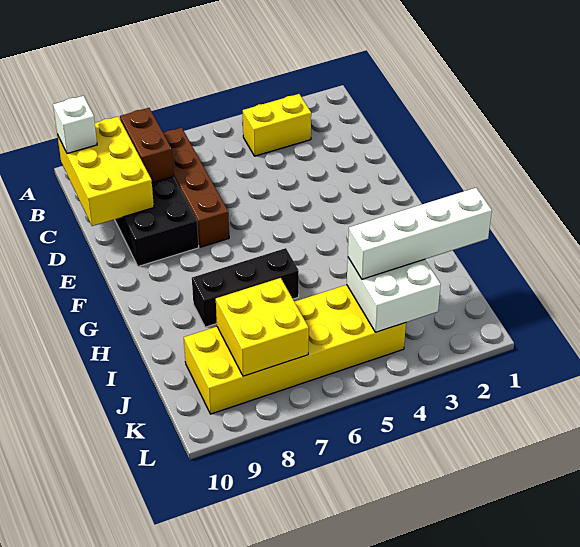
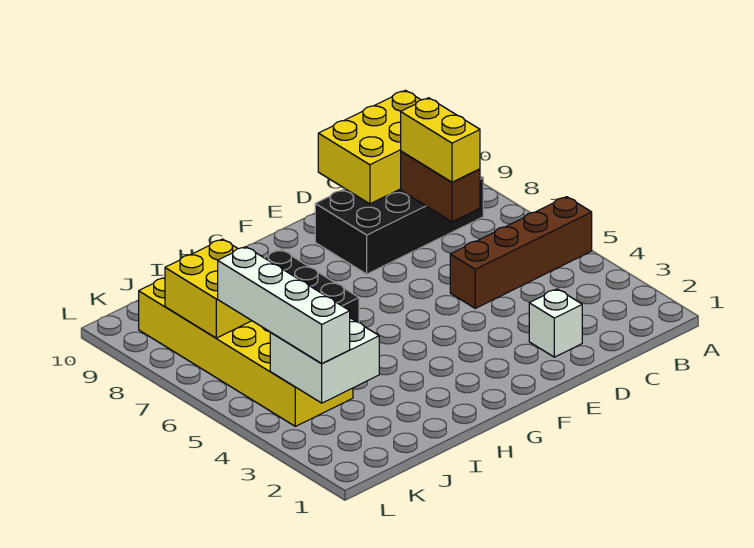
yellow brick B3:B4 level 1 -> yellow brick C7:C8 level 3
brown brick B7:E7 level 1 -> brown brick A5:D5 level 1
brown brick B8:C8 level 2 -> brown brick C7:C8 level 2
white brick B10 level 3 -> white brick D2 level 1
white brick J1:J4 level 3 -> white brick K3:K6 level 3

